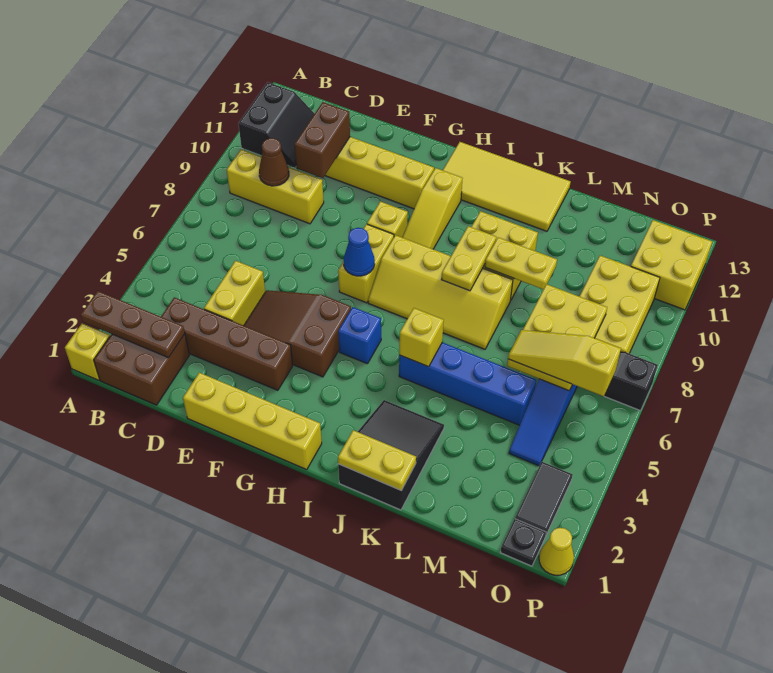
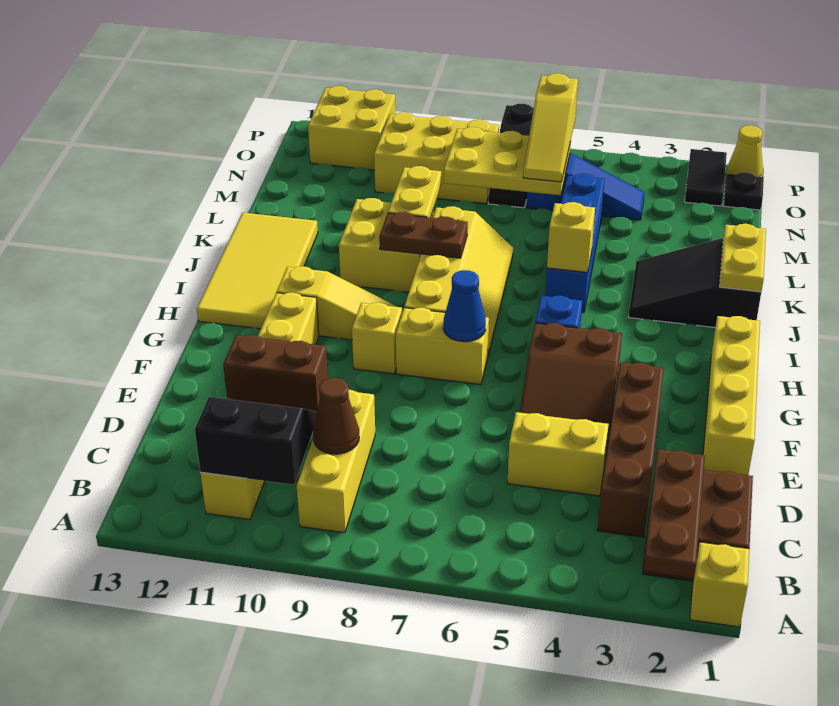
yellow plate J8:J9 level 2 -> brown plate J8:J9 level 2
black tile O2:O3 level 1 -> black tile O2:P2 level 1

